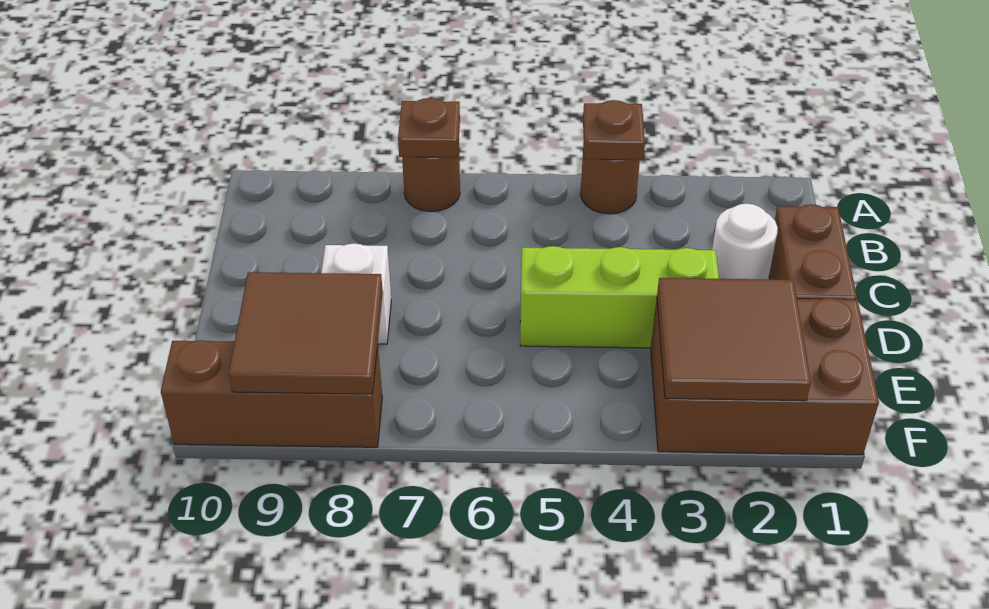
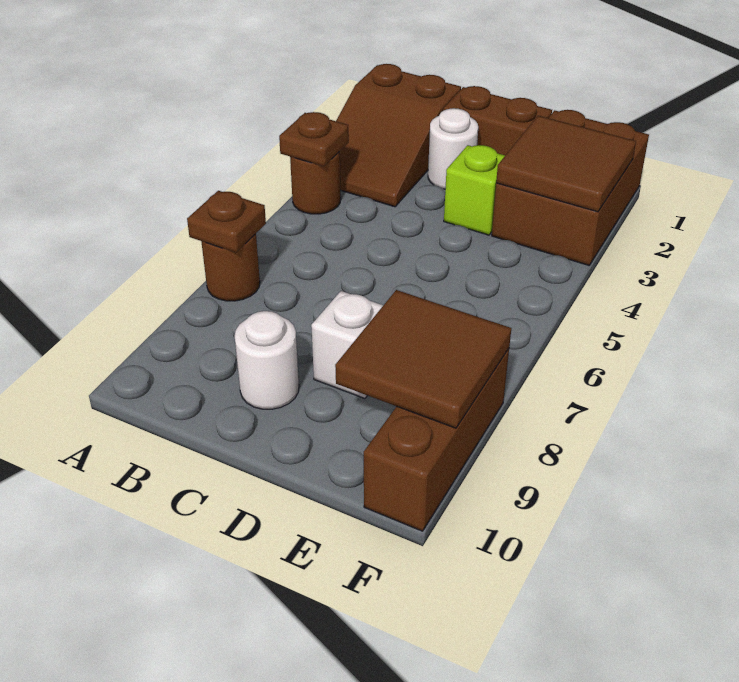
none -> brown slope A1:B3 level 1 top 1
none -> white round brick C9 level 1
lime brick D3:D5 level 1 -> lime brick D3 level 1

